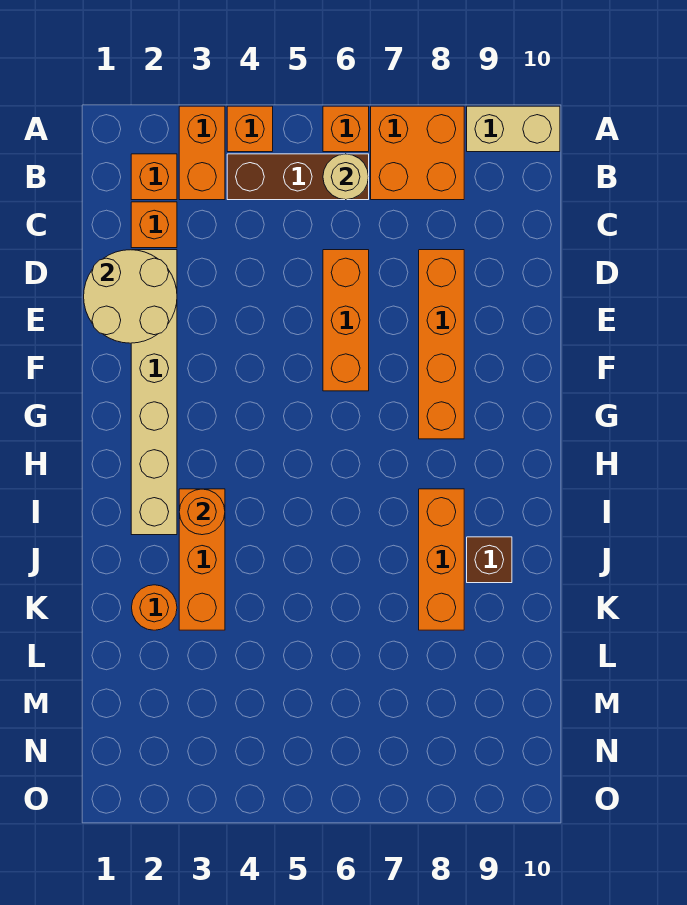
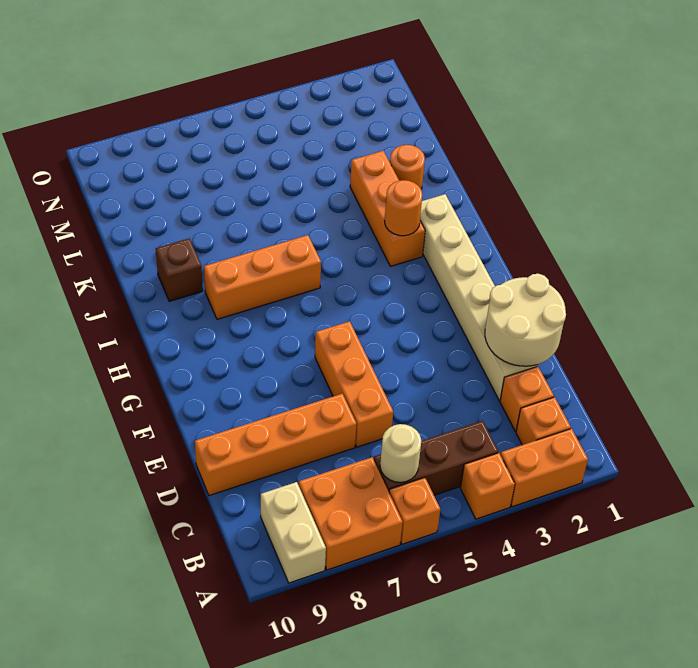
orange brick A3:B3 level 1 -> orange brick A2:A3 level 1
tan brick A9:A10 level 1 -> tan brick A9:B9 level 1
orange brick D8:G8 level 1 -> orange brick D7:D10 level 1
orange brick I8:K8 level 1 -> orange brick I6:I8 level 1

